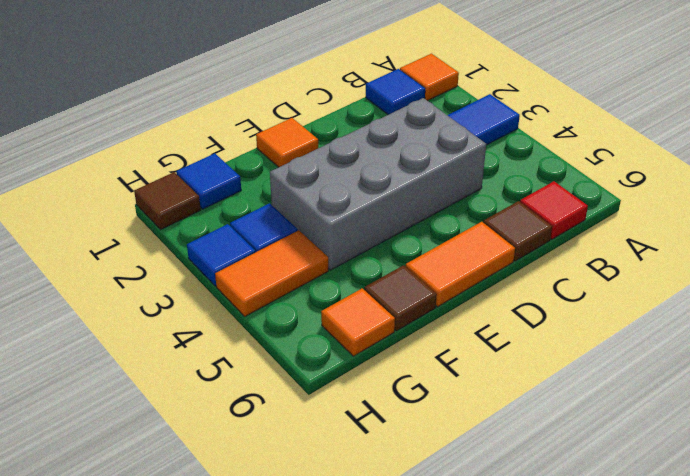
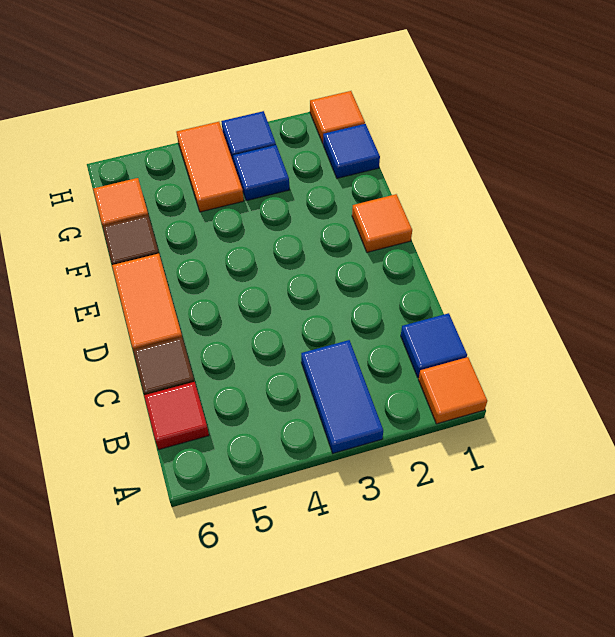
grey brick C3:F4 level 1 -> none
brown tile H1 level 1 -> orange tile H1 level 1

